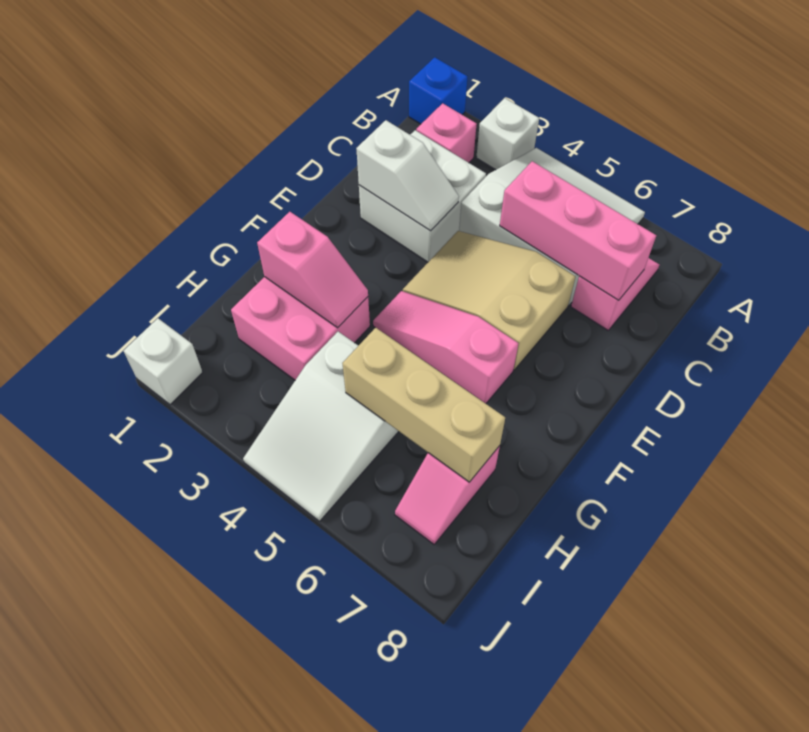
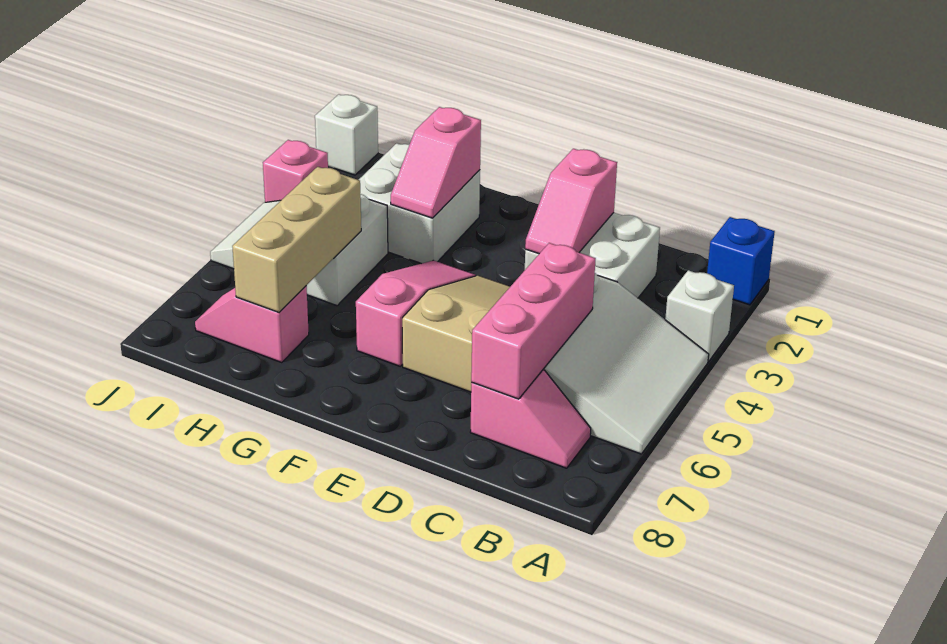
pink brick B2 level 1 -> pink brick J3 level 1
white slope D2:D3 level 2 top 2 -> pink slope D2:D3 level 2 top 2
pink brick G2:H3 level 1 -> white brick G2:H3 level 1

